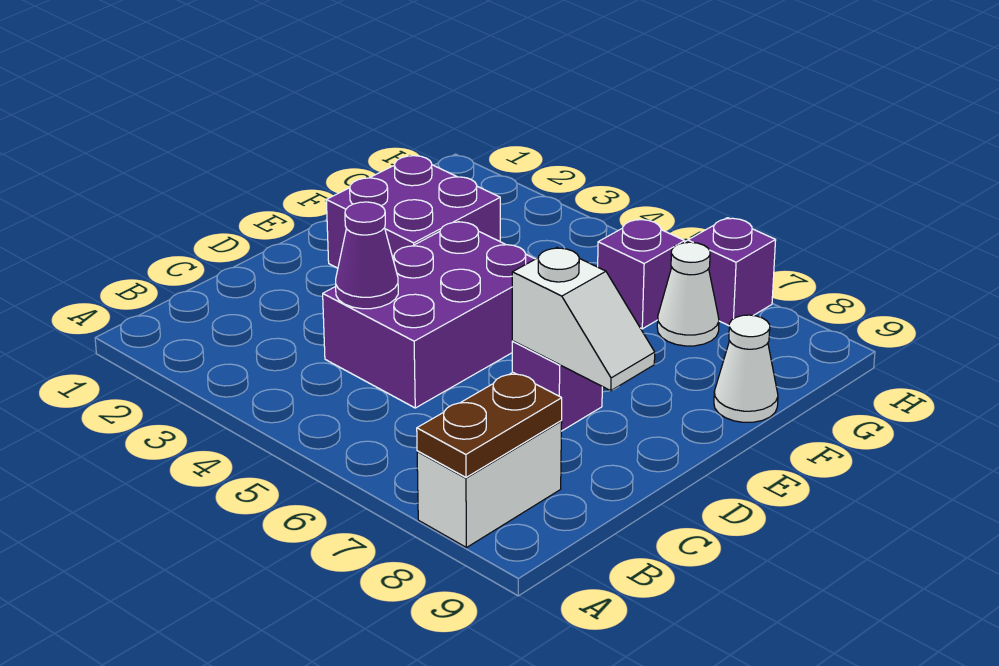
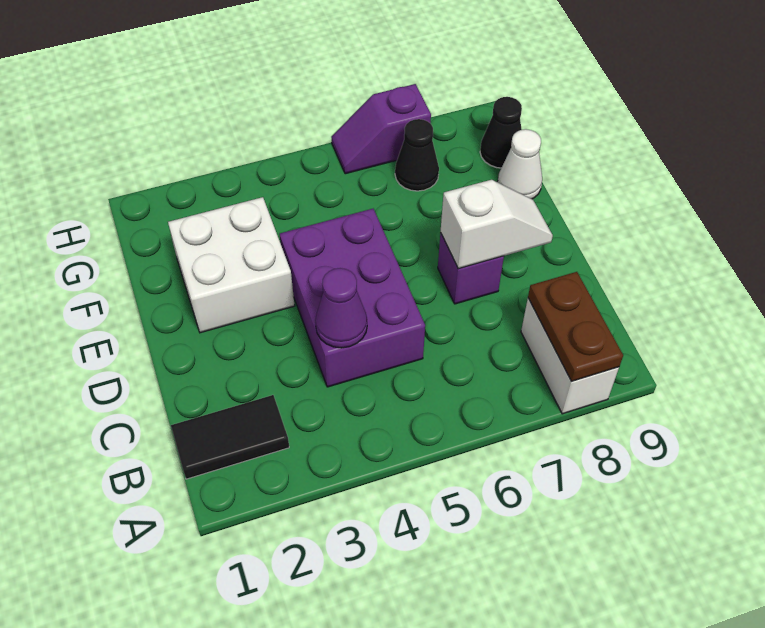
none -> black tile B1:B2 level 1
purple brick E2:F3 level 1 -> white brick E2:F3 level 1
purple brick G6 level 1 -> none
white cone G7 level 1 -> black cone G7 level 1
none -> black cone G9 level 1

